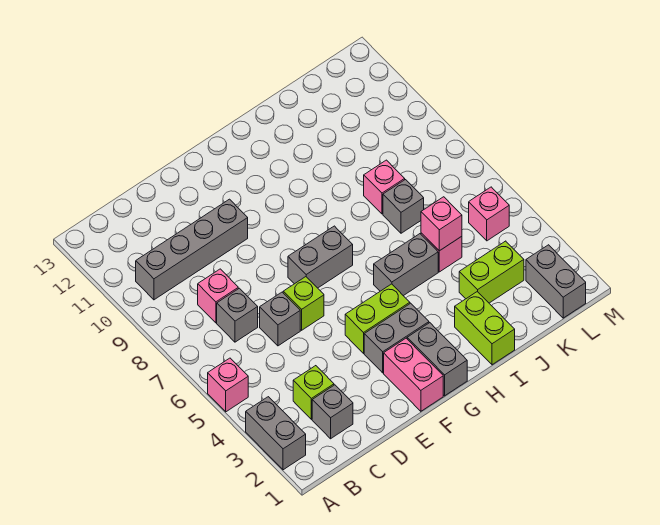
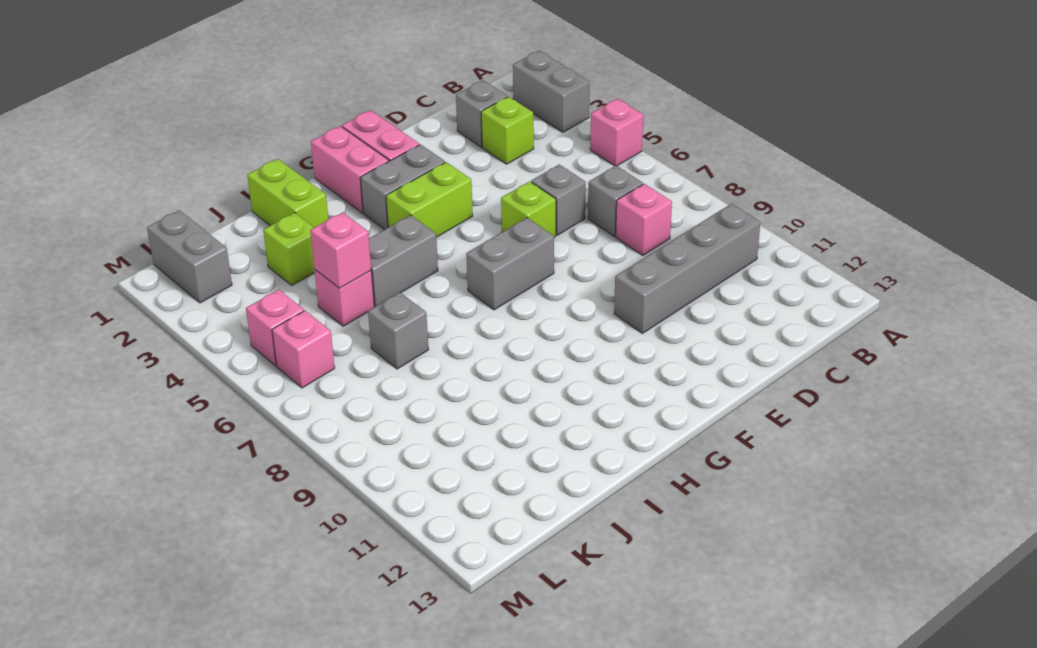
grey brick G1:G2 level 1 -> pink brick G1:G2 level 1
lime brick J3:K3 level 1 -> lime brick J3 level 1
pink brick J8 level 1 -> pink brick L6 level 1

